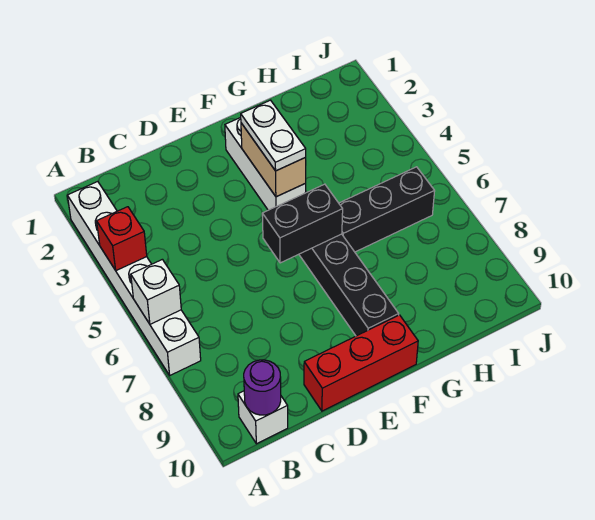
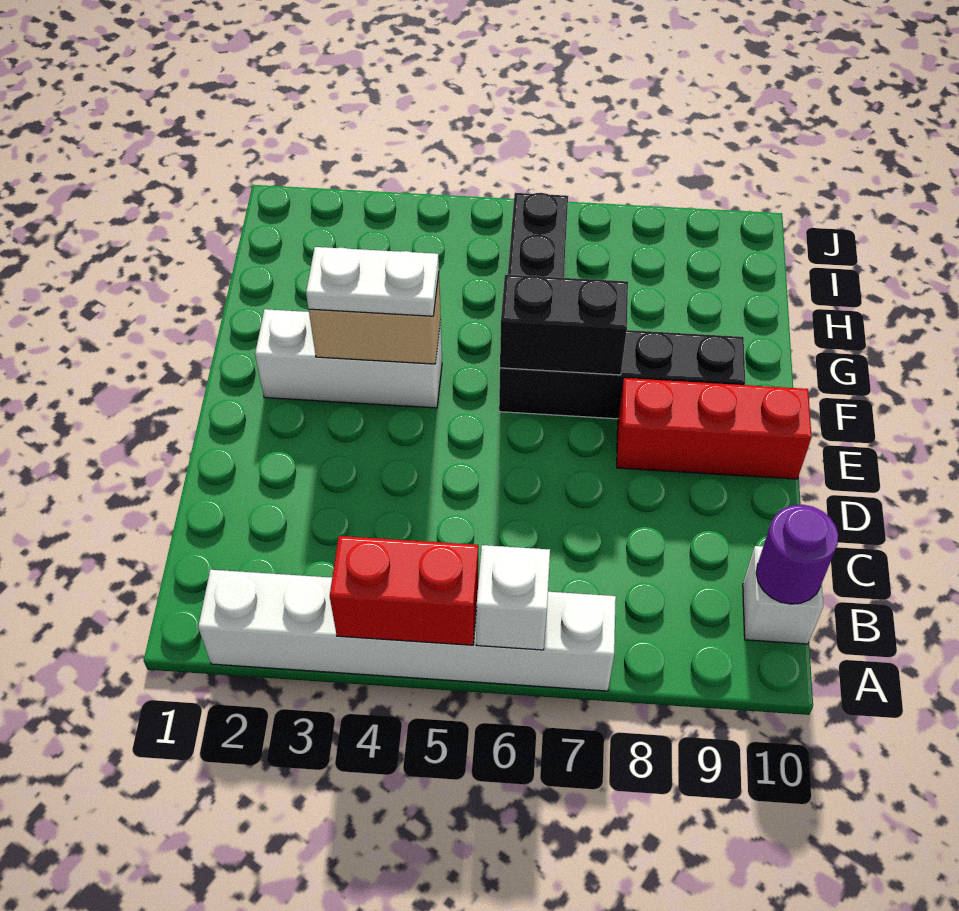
red brick A4 level 2 -> red brick A4:A5 level 2
red brick D10:F10 level 1 -> red brick E8:E10 level 1
black brick E6:F6 level 2 -> black brick F6:F7 level 2

